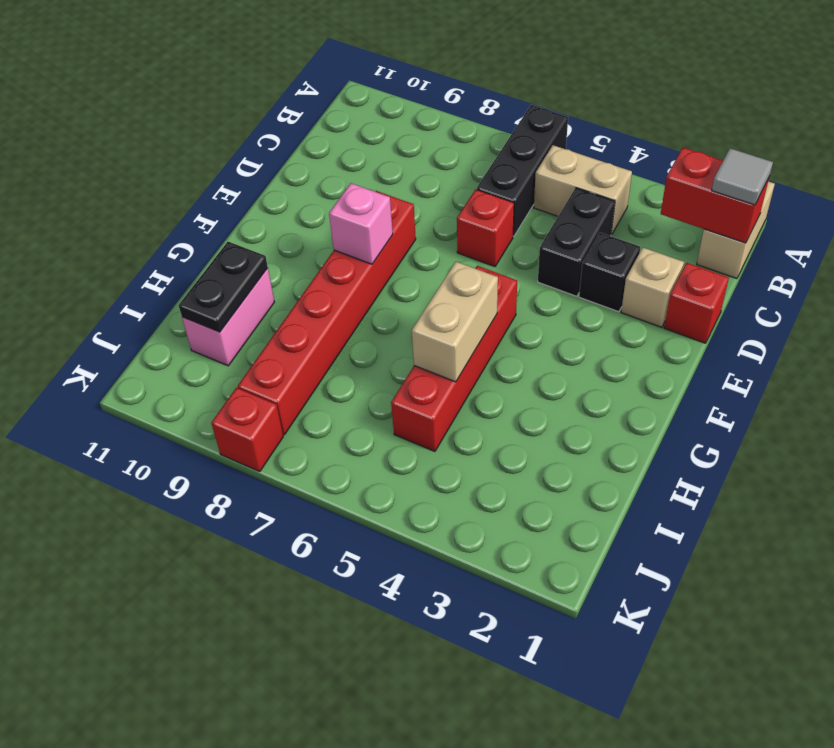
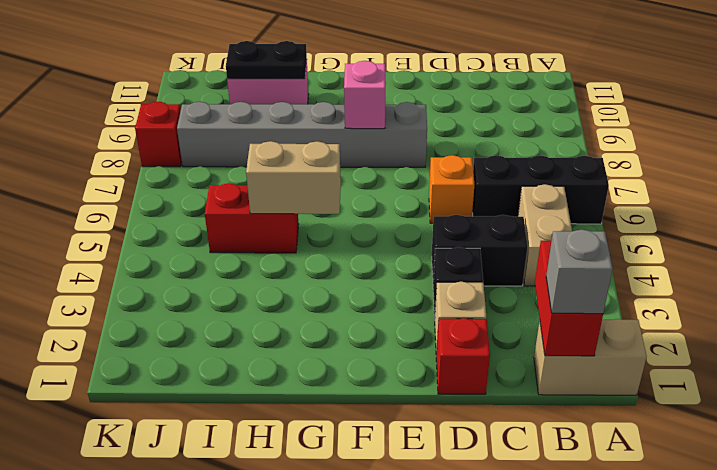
grey tile B1 level 3 -> grey brick B1 level 3
red brick D6 level 1 -> orange brick D6 level 1
red brick E8:J8 level 1 -> grey brick E8:J8 level 1
red brick F5:I5 level 1 -> red brick H5:I5 level 1

